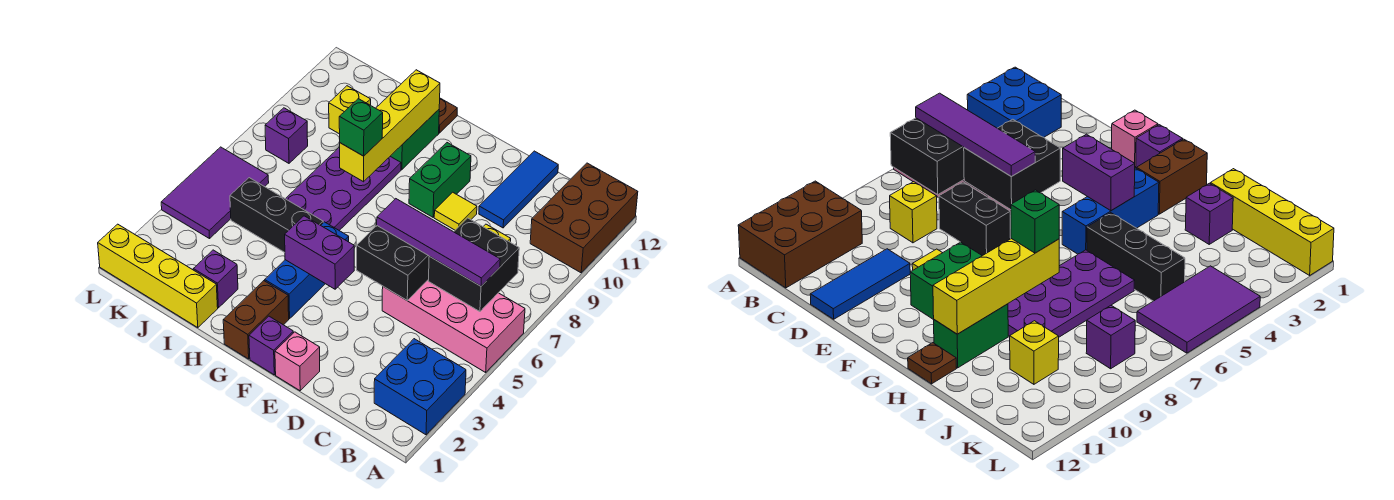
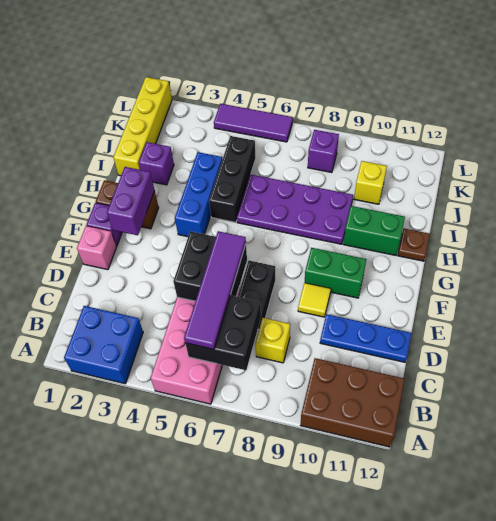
blue tile D10:D12 level 1 -> blue plate D10:D12 level 1
purple brick F4:G4 level 2 -> purple brick F2:G2 level 2
blue brick G3:G5 level 1 -> blue brick G4:I4 level 1
yellow brick H8:H11 level 2 -> none
green brick H8 level 3 -> none
purple tile K4:L6 level 1 -> purple tile L4:L6 level 1

